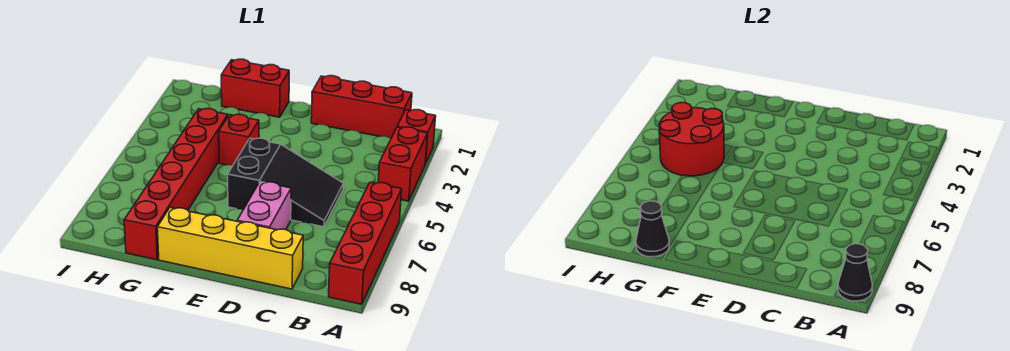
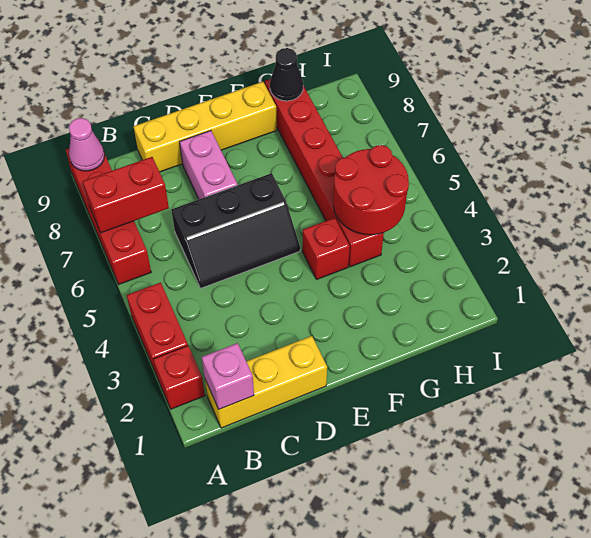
black cone A9 level 2 -> pink cone A9 level 2
red brick B1:D1 level 1 -> yellow brick B1:D1 level 1
none -> pink brick B1 level 2
black slope C5:E6 level 1 top E -> black slope C5:E6 level 1 top 6
red brick F1:G1 level 1 -> red brick A7:B7 level 2

